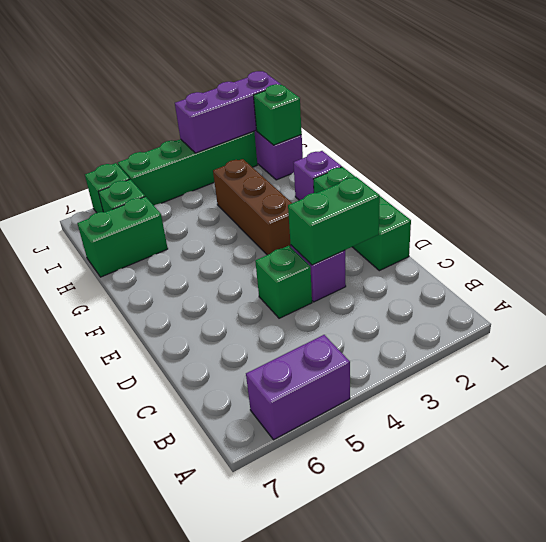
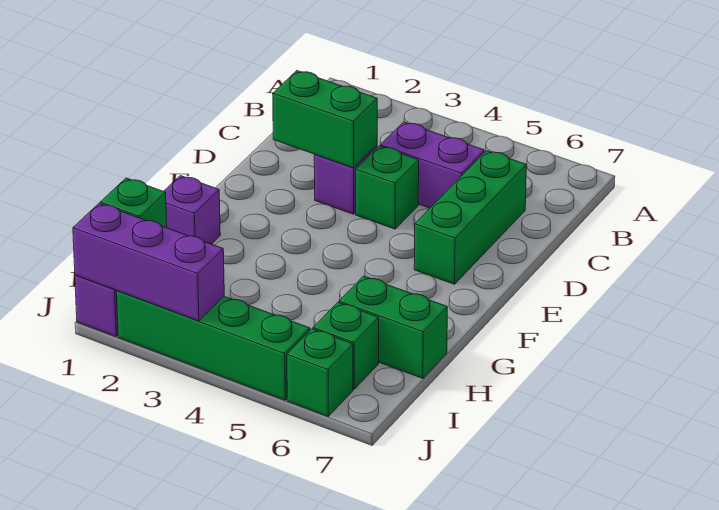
purple brick A5:A6 level 1 -> purple brick C4:C5 level 1
green brick D1:F1 level 1 -> green brick C6:E6 level 1
brown brick F3:H3 level 1 -> none

